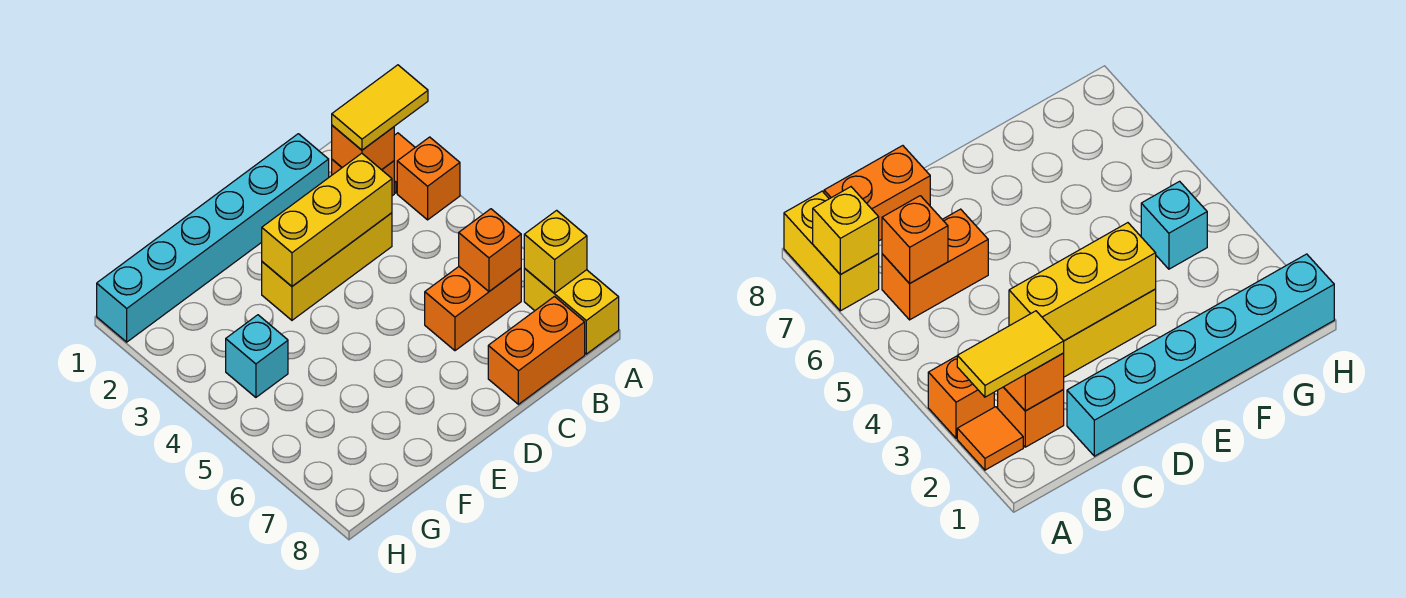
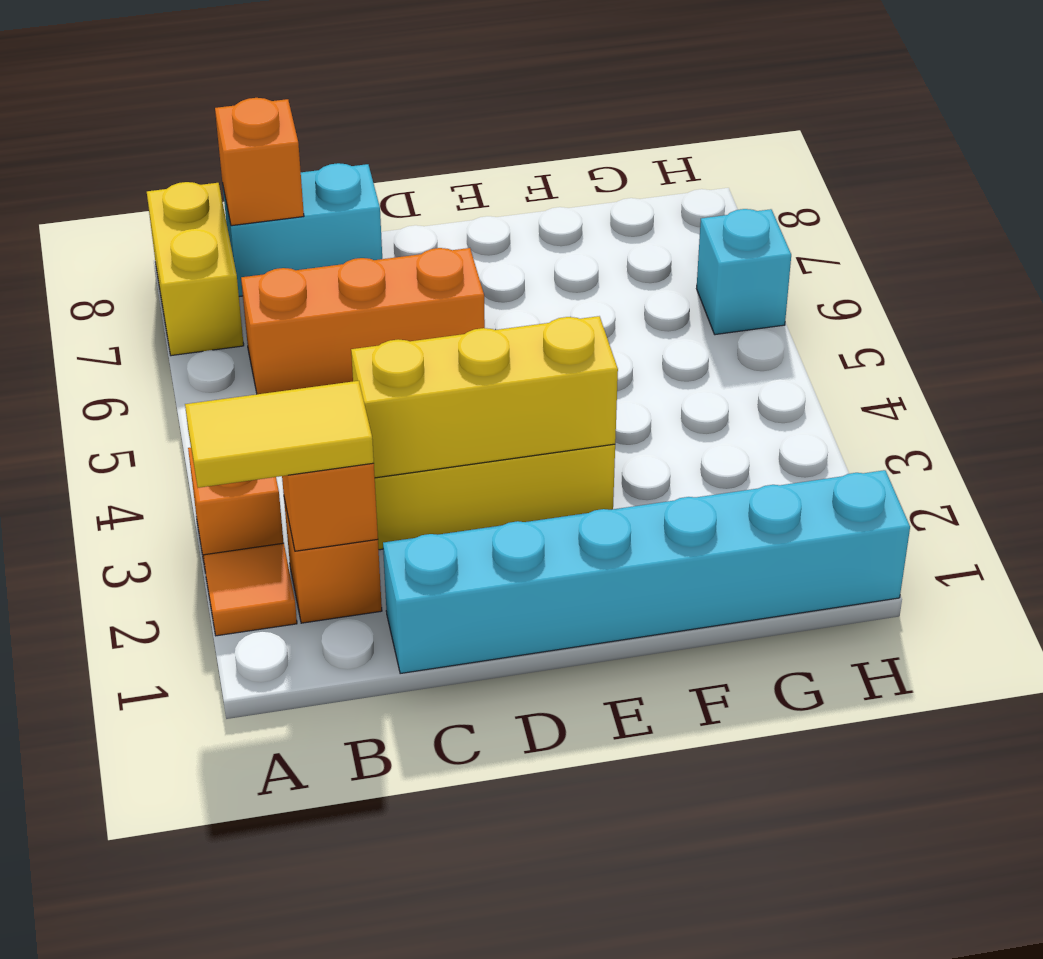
yellow brick A7 level 2 -> none
orange brick B6:C6 level 1 -> orange brick B6:D6 level 1
orange brick B6 level 2 -> orange brick B8 level 2
orange brick B8:C8 level 1 -> cyan brick B8:C8 level 1
cyan brick G4 level 1 -> cyan brick H6 level 1

